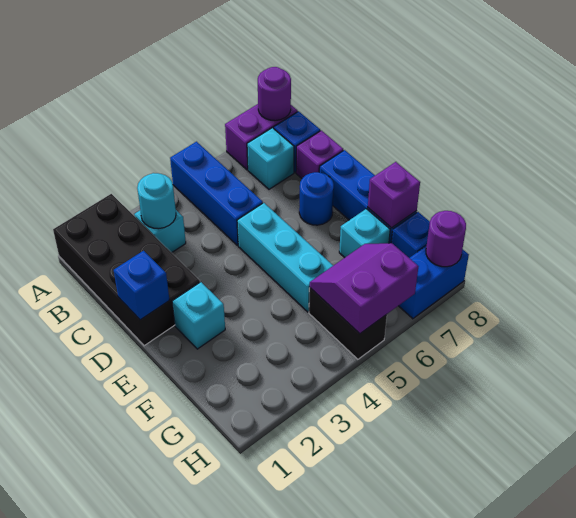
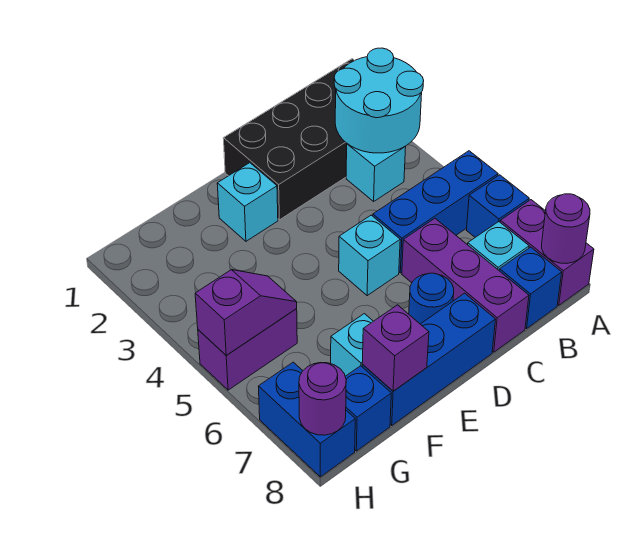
cyan round brick B3 level 2 -> cyan round brick A2:B3 level 2
purple brick C8 level 1 -> purple brick C6:C8 level 1
blue brick D1 level 2 -> blue brick A6 level 1
cyan brick D5:F5 level 1 -> cyan brick D5 level 1
black brick G5:H5 level 1 -> purple brick G5:H5 level 1
purple slope G5:H6 level 2 top H -> purple slope G5:H5 level 2 top H

